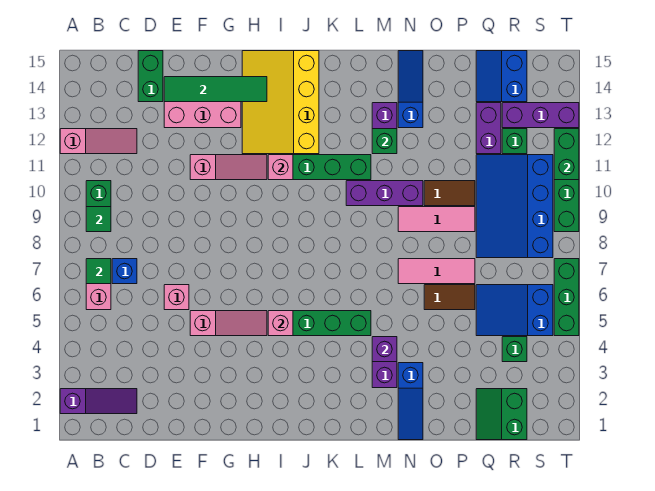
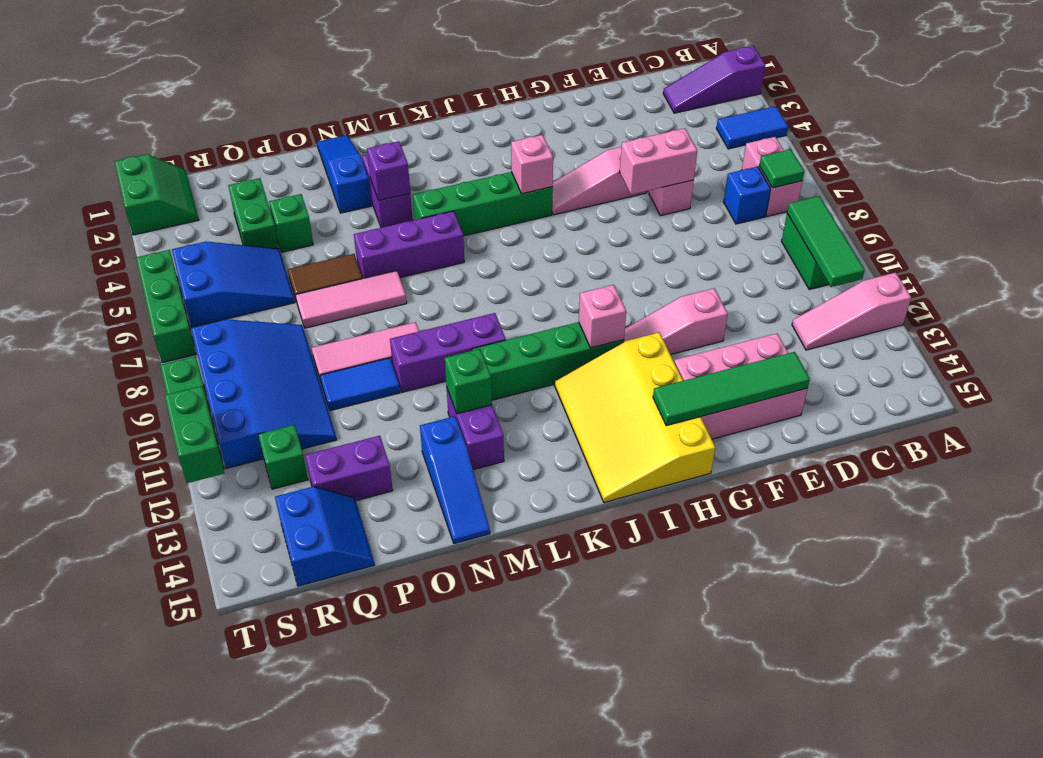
none -> blue tile A4:B4 level 1
green tile B9 level 2 -> green tile B9:B11 level 2
green brick D14:D15 level 1 -> green brick Q3:Q4 level 1
none -> pink brick E6:F6 level 2
yellow slope H12:J15 level 1 top J -> yellow slope H12:J15 level 1 top H
brown tile O10:P10 level 1 -> blue tile O10:P10 level 1
green slope Q1:R2 level 1 top R -> green slope S1:T2 level 1 top T
purple brick Q12:Q13 level 1 -> purple brick P13:Q13 level 1
green brick R4 level 1 -> green brick P4 level 1
purple brick R13:T13 level 1 -> purple brick L6:N6 level 1

